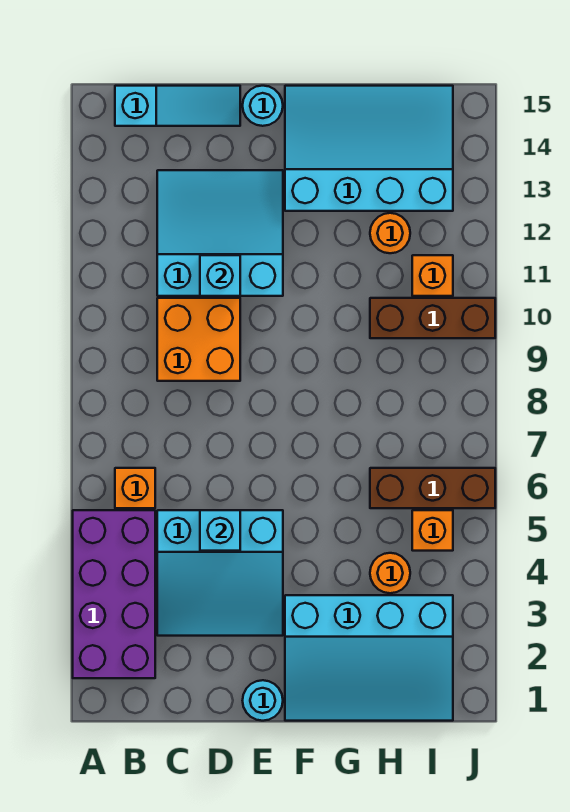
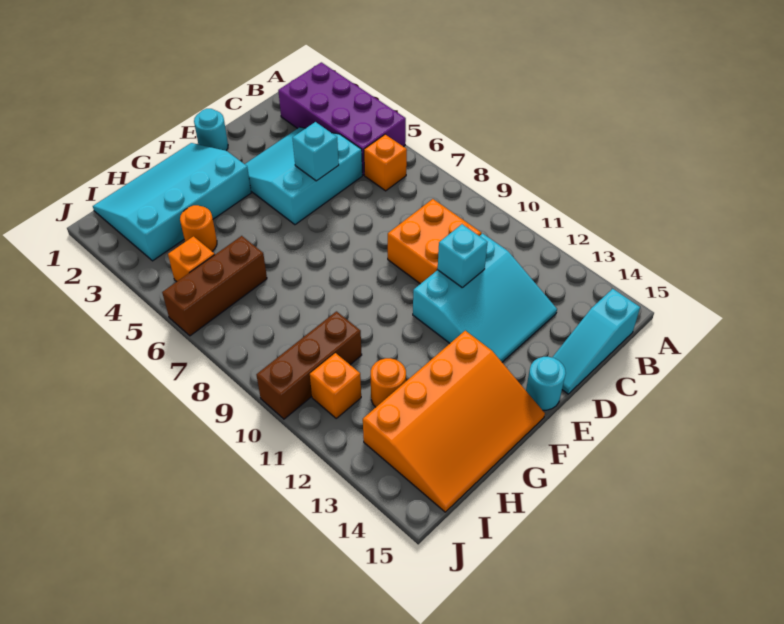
cyan slope F13:I15 level 1 top 13 -> orange slope F13:I15 level 1 top 13

